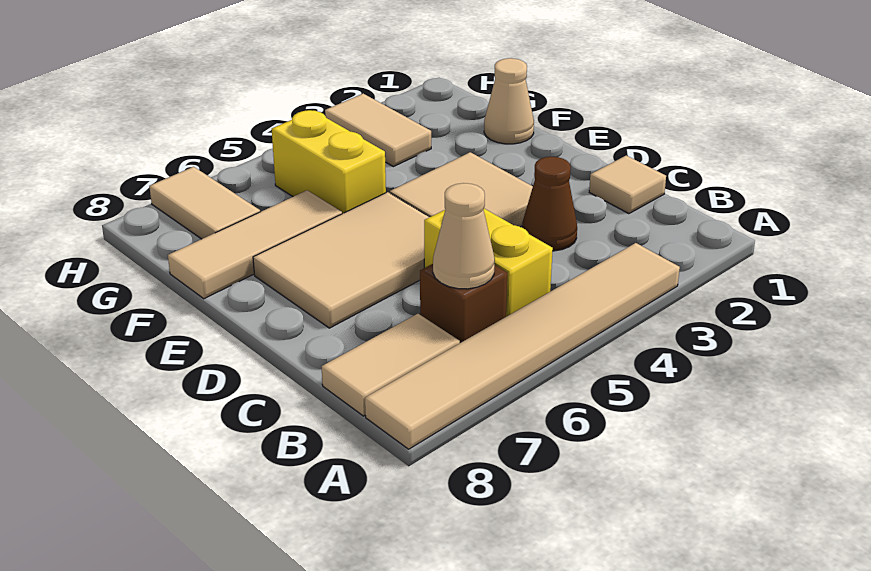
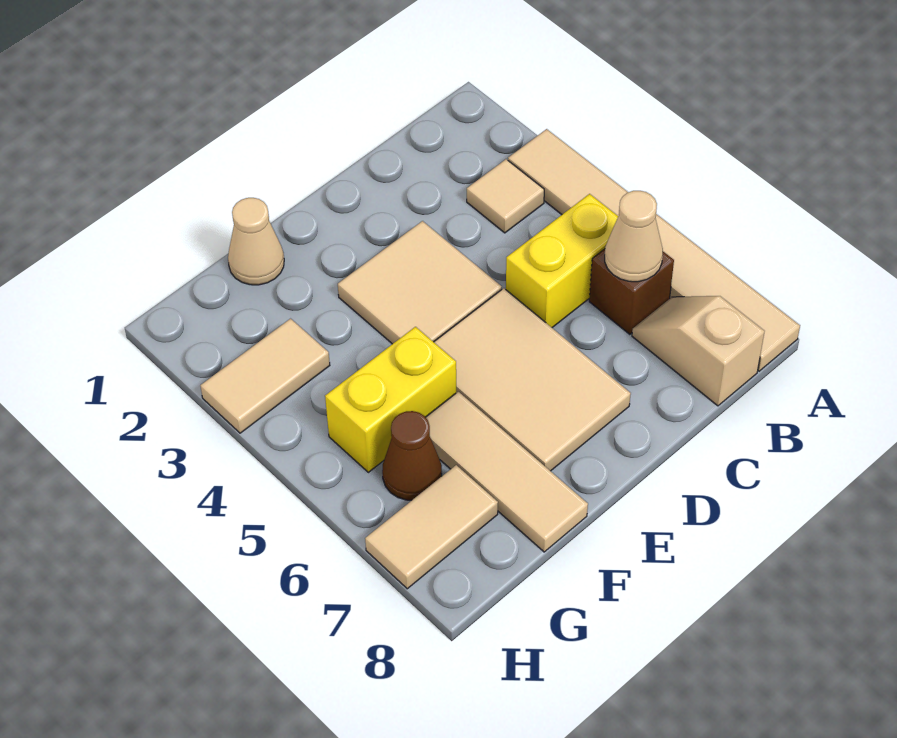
tan tile B7:B8 level 1 -> tan slope B7:B8 level 1 top 8
tan tile C1 level 1 -> tan tile B3 level 1
brown cone C3 level 1 -> brown cone G6 level 1

